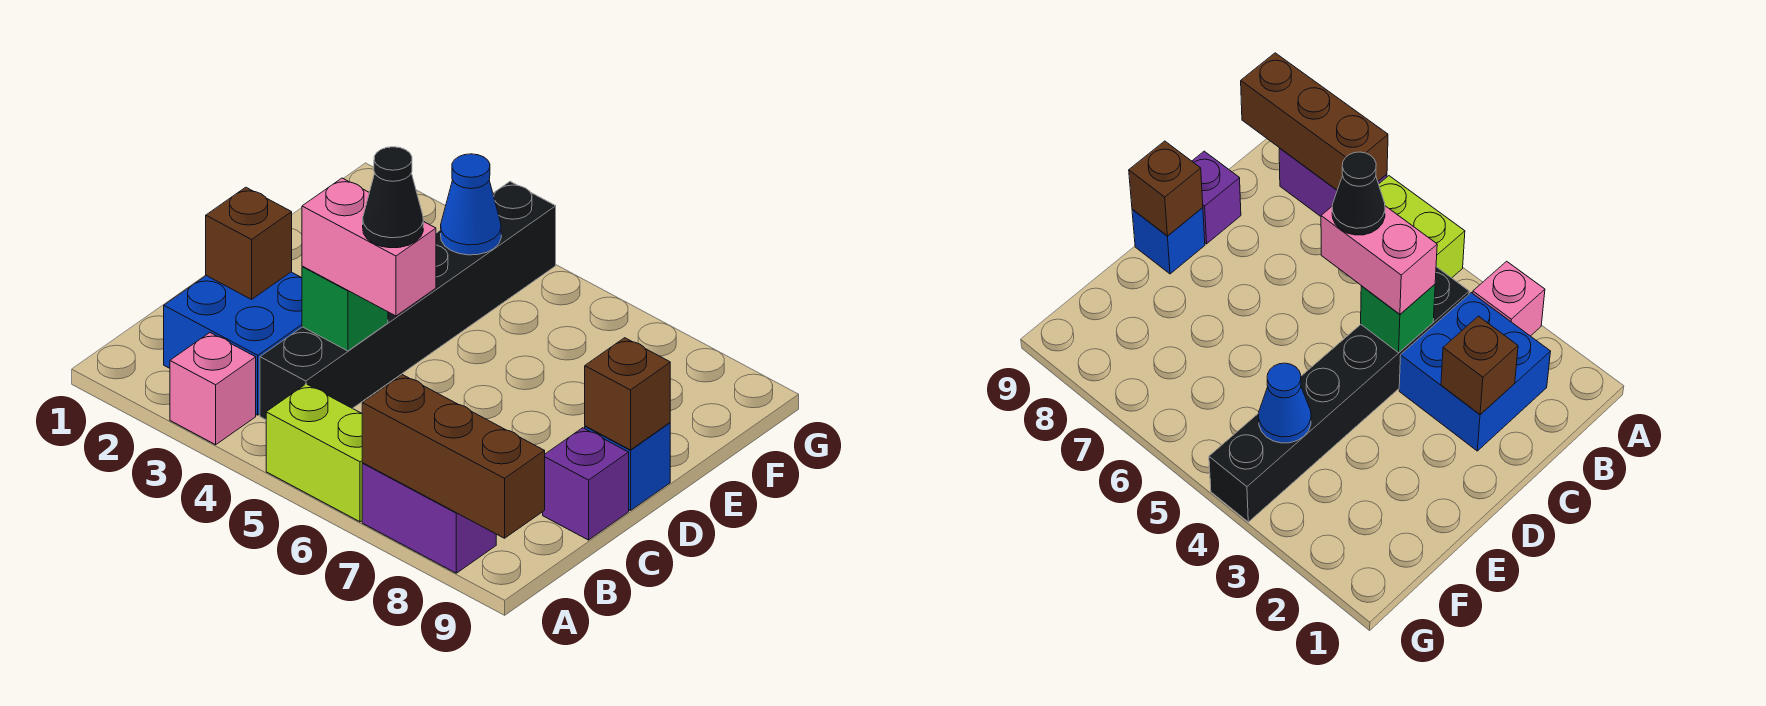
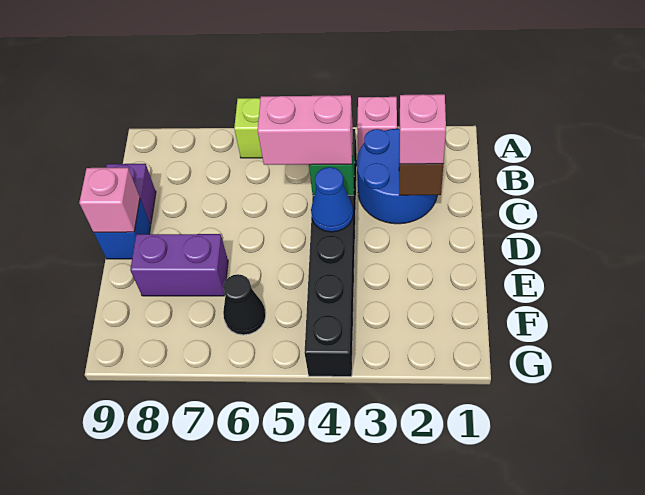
purple brick A7:A8 level 1 -> purple brick E7:E8 level 1
brown brick A7:A9 level 2 -> none
blue brick B2:C3 level 1 -> blue round brick B2:C3 level 1
none -> pink brick C2 level 3
black cone C5 level 4 -> black cone F6 level 1
brown brick D9 level 2 -> pink brick D9 level 2
blue cone F4 level 2 -> blue cone D4 level 2

